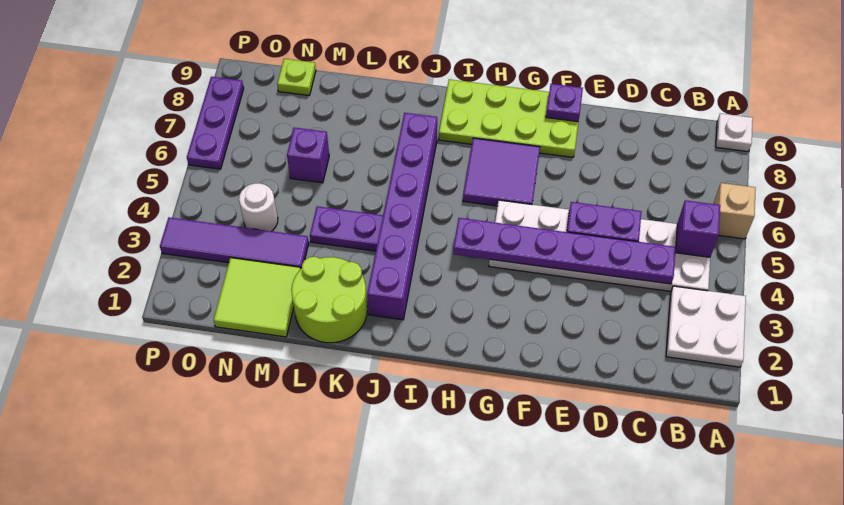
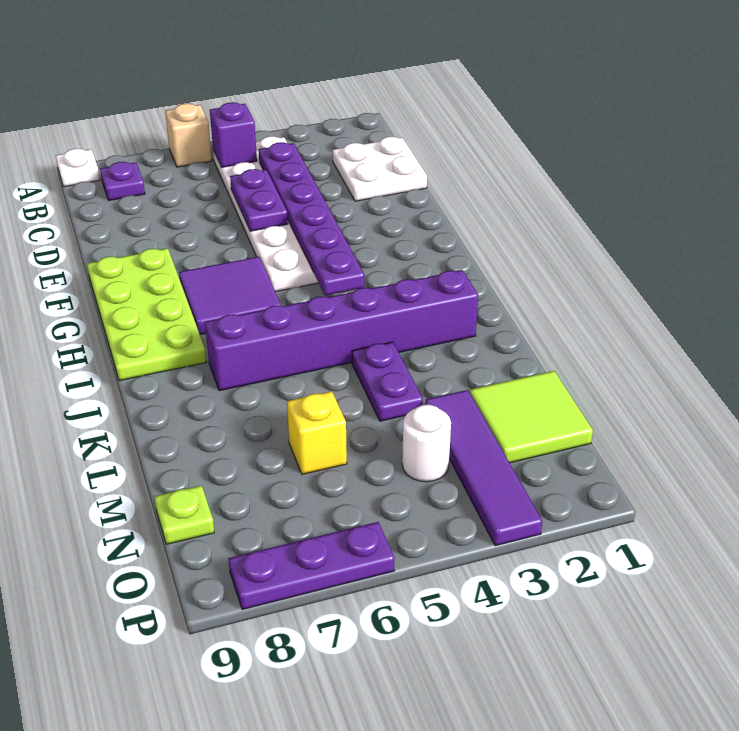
white plate A2:B3 level 1 -> white plate C1:D2 level 1
purple plate F9 level 2 -> purple plate B8 level 1
lime round brick K1:L2 level 1 -> none
purple brick M6 level 1 -> yellow brick M6 level 1

